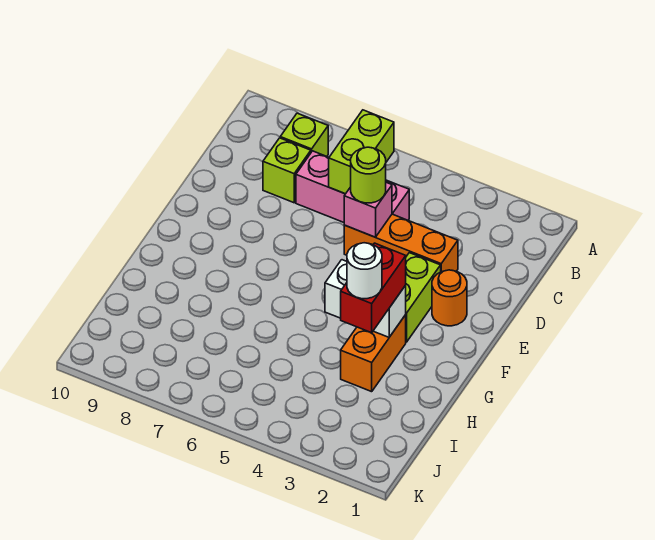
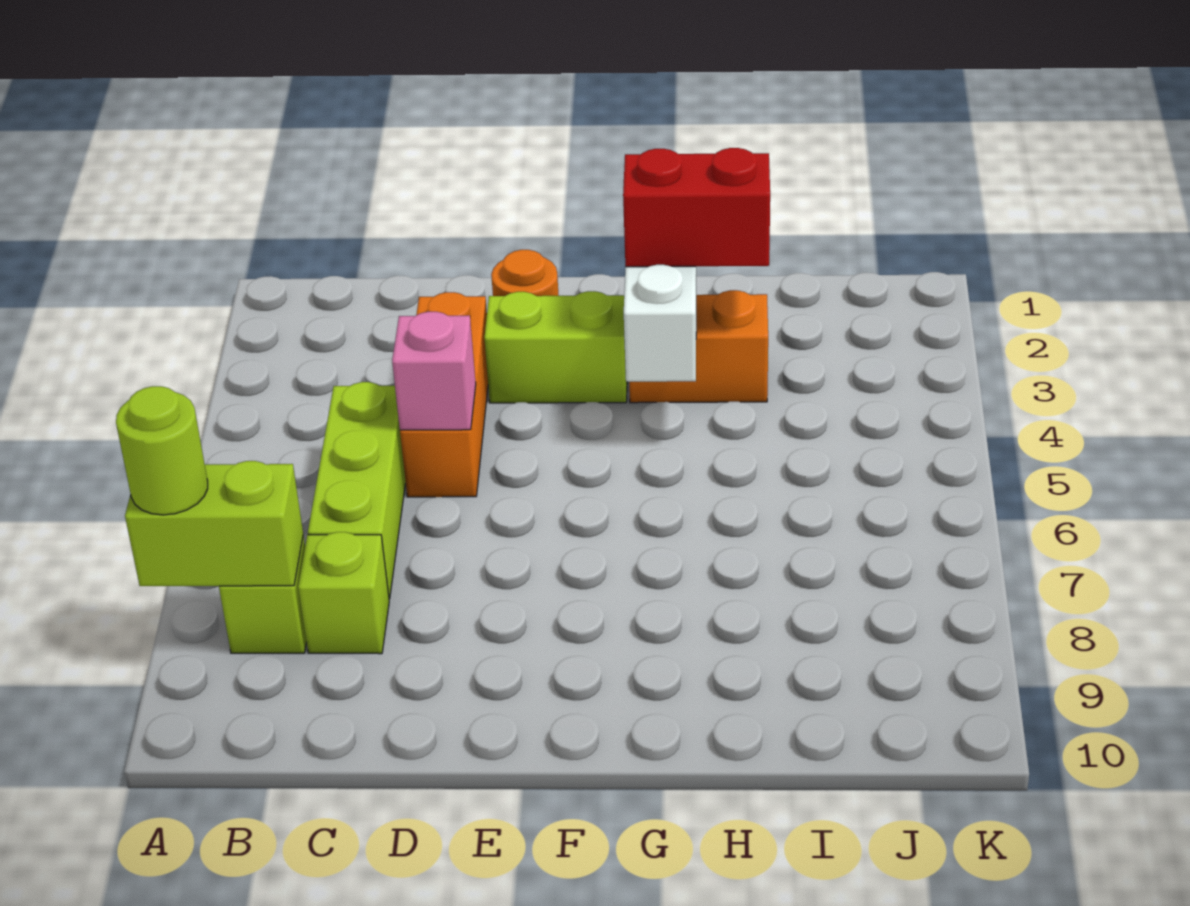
lime brick B6:C6 level 2 -> lime brick A8:B8 level 2
pink brick C5:C7 level 1 -> lime brick C5:C7 level 1
lime round brick D5 level 3 -> lime round brick A8 level 3
white round brick H3 level 4 -> none

